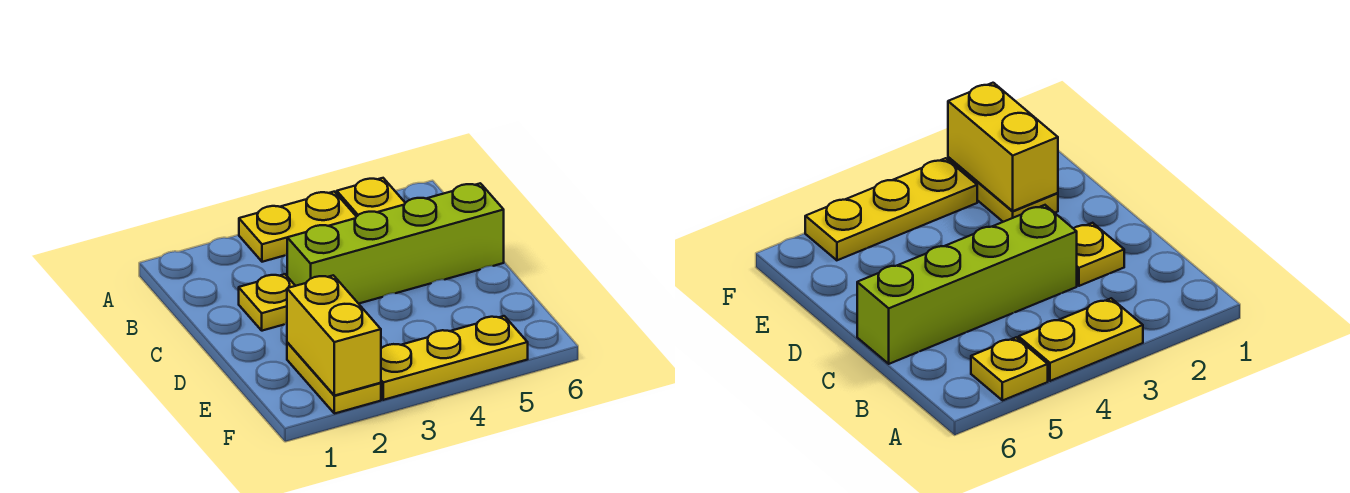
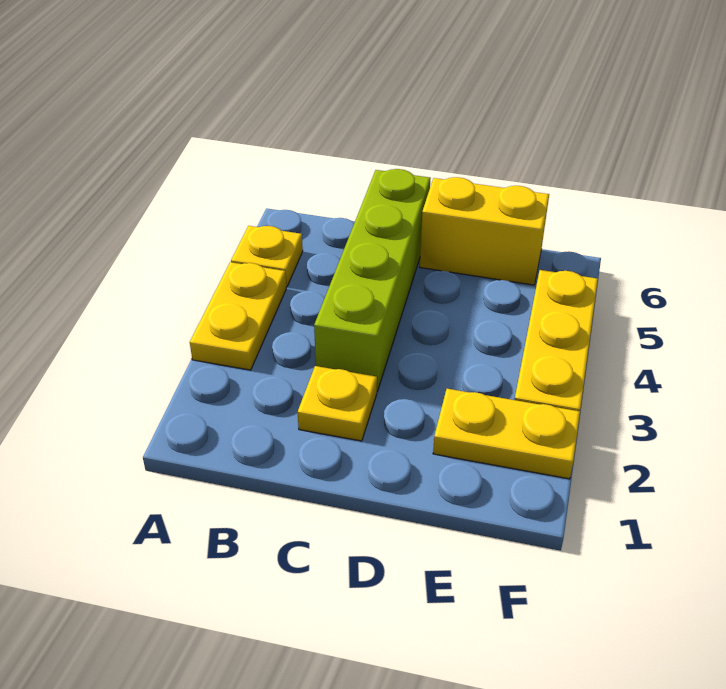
yellow brick E2:F2 level 2 -> yellow brick D6:E6 level 1

